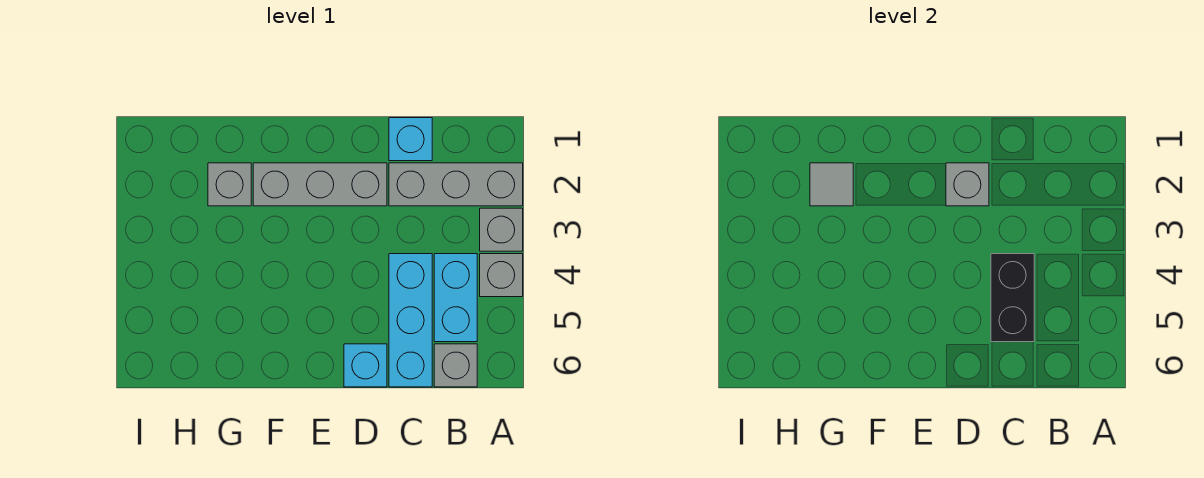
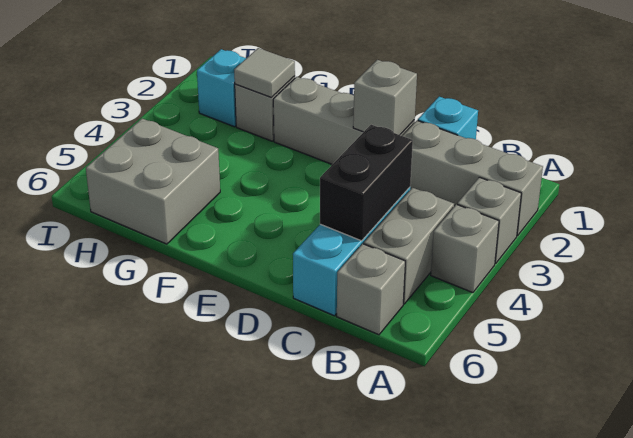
cyan brick B4:B5 level 1 -> grey brick B4:B5 level 1
cyan brick D6 level 1 -> cyan brick H2 level 1
none -> grey brick G5:H6 level 1

